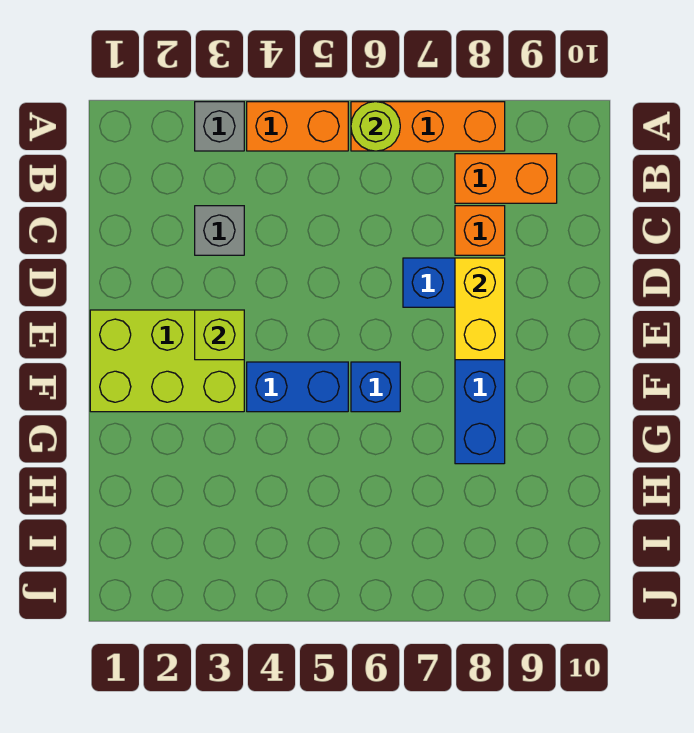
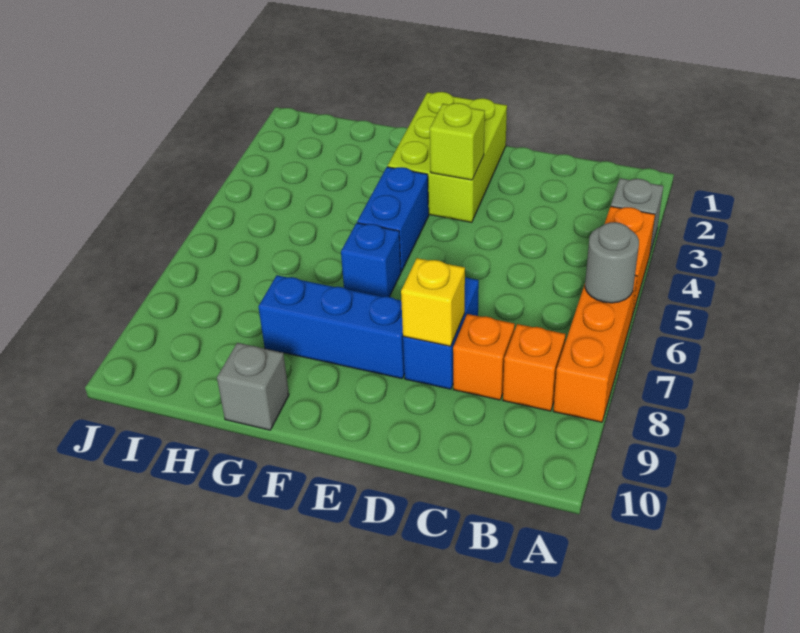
lime round brick A6 level 2 -> grey round brick A6 level 2
orange brick B8:B9 level 1 -> orange brick B8 level 1
grey brick C3 level 1 -> grey brick G10 level 1
yellow brick D8:E8 level 2 -> yellow brick D8 level 2

